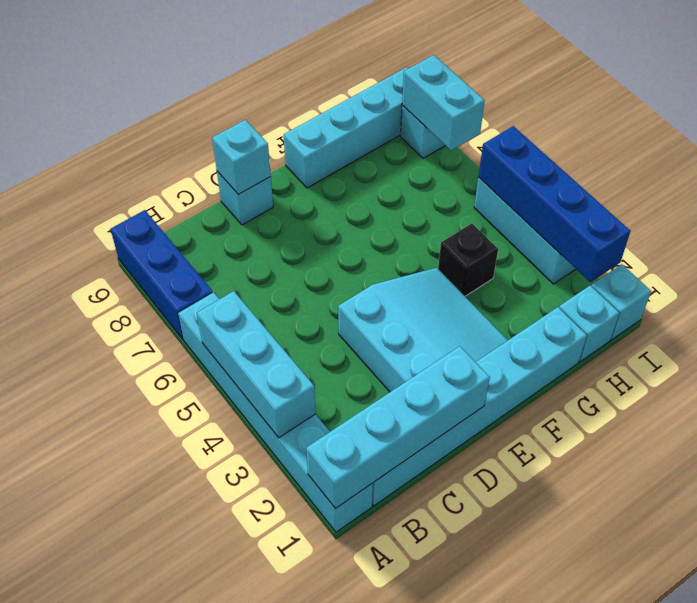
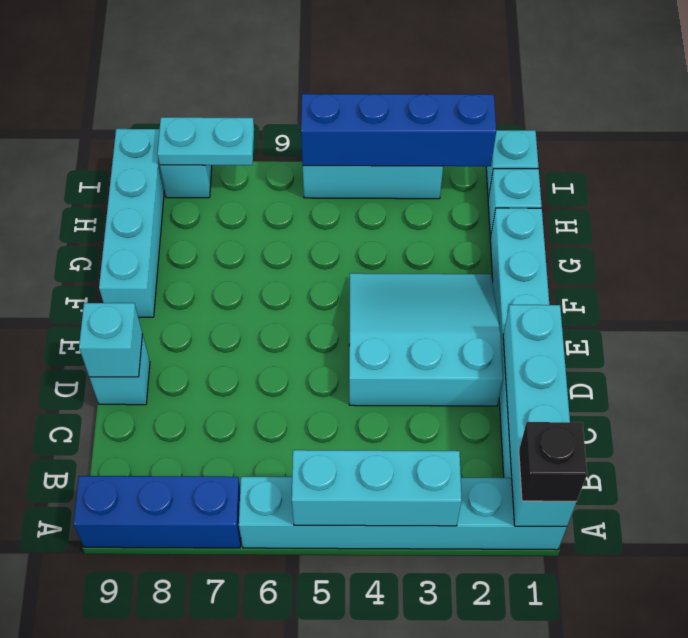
black brick G4 level 1 -> black brick A1 level 3
cyan brick I7:I8 level 2 -> cyan plate I7:I8 level 2

